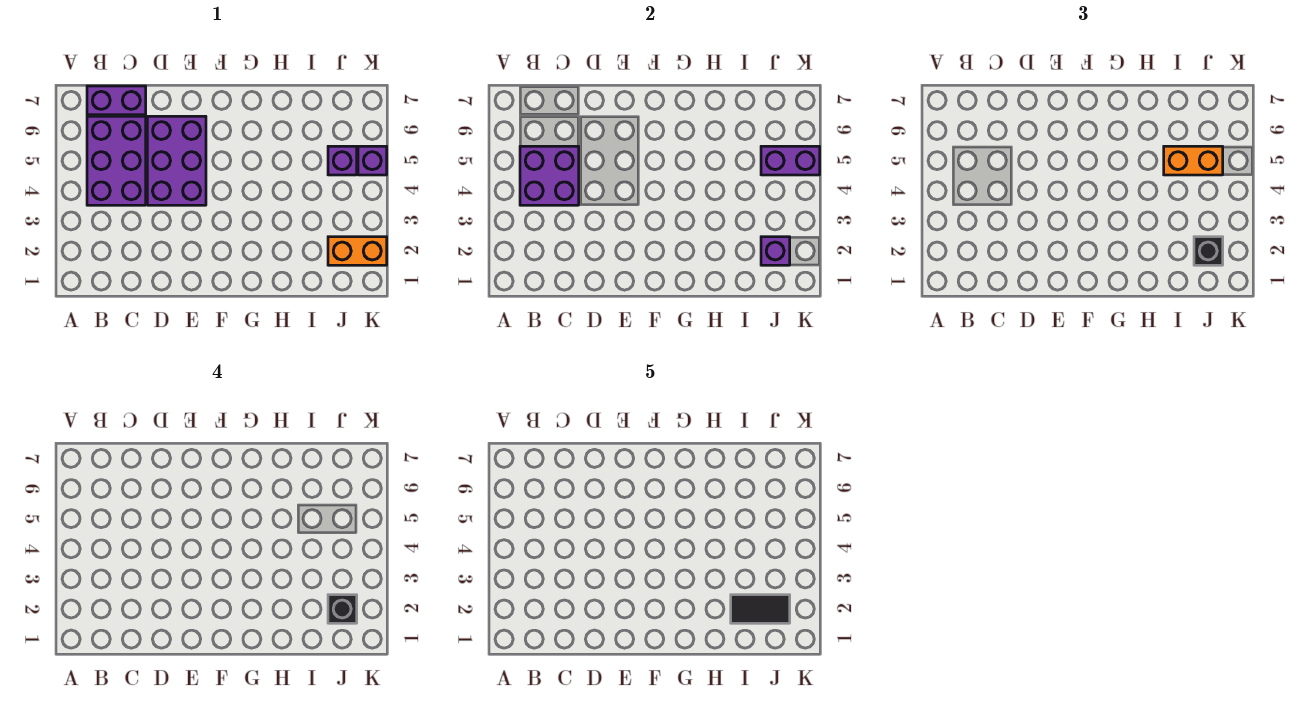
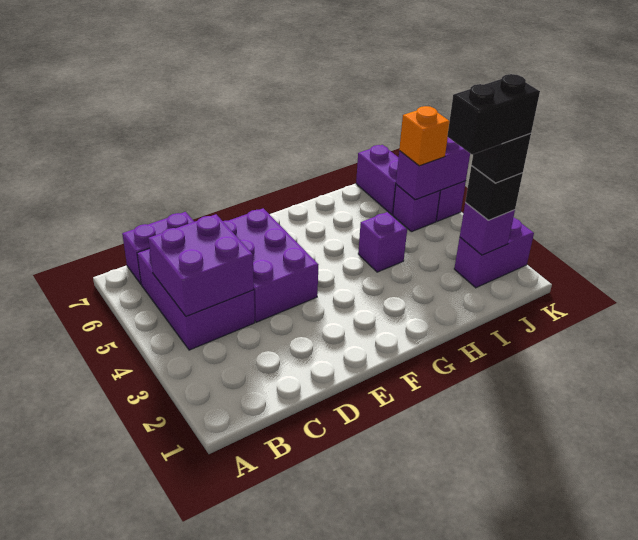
none -> purple brick H4 level 1
black tile I2:J2 level 5 -> black brick I2:J2 level 5
orange brick I5:J5 level 3 -> orange brick J5 level 3
orange brick J2:K2 level 1 -> purple brick J2:K2 level 1
none -> purple brick J6:J7 level 1

